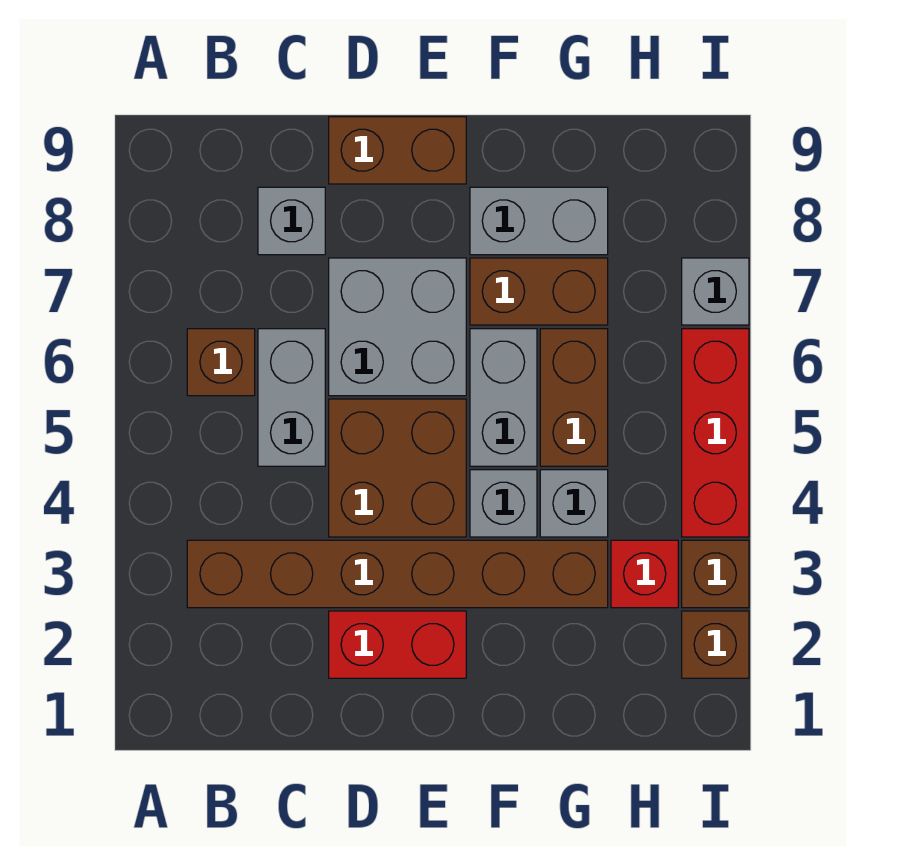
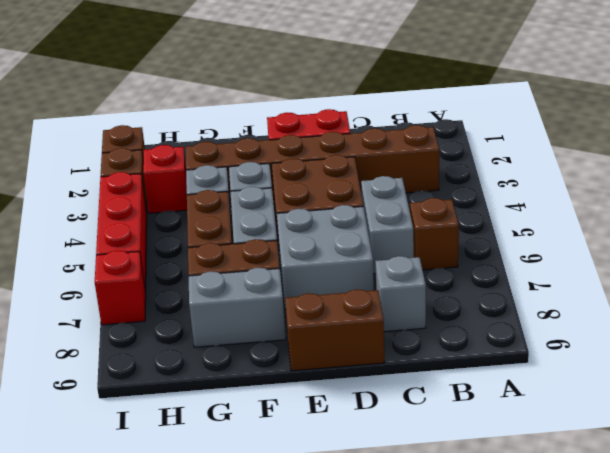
grey brick I7 level 1 -> red brick I7 level 1

